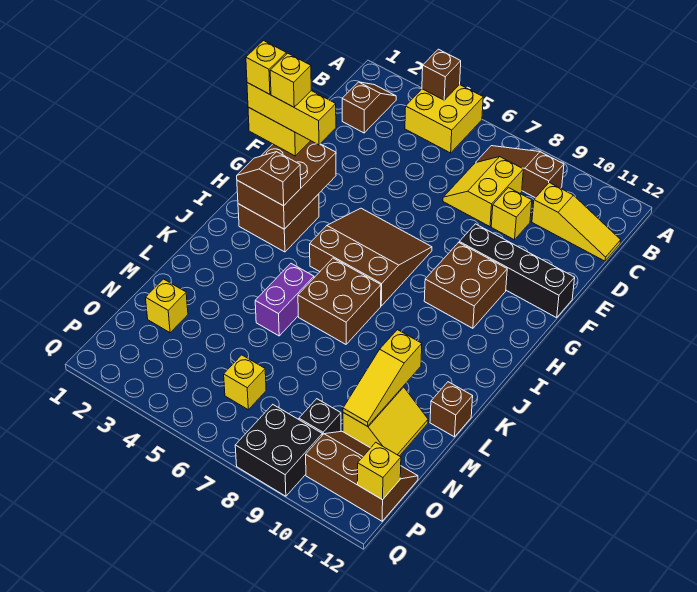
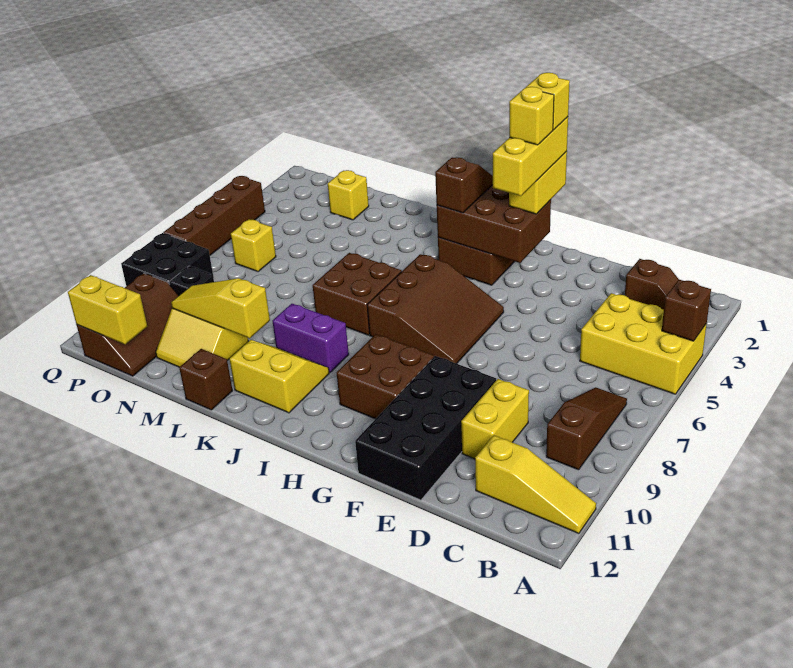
yellow brick A4:B5 level 1 -> yellow brick A4:C5 level 1
yellow slope C7:D8 level 1 top 8 -> yellow slope J10:K11 level 1 top 11
yellow slope C10:C12 level 1 top 10 -> yellow slope A11:C11 level 1 top C
yellow brick D9 level 1 -> yellow brick D9:D10 level 1
black brick F9:F12 level 1 -> black brick E9:F12 level 1
purple brick K5:L5 level 1 -> purple brick J9:K9 level 1
yellow brick P12 level 2 -> yellow brick O12:P12 level 2
none -> brown brick Q4:Q7 level 1

